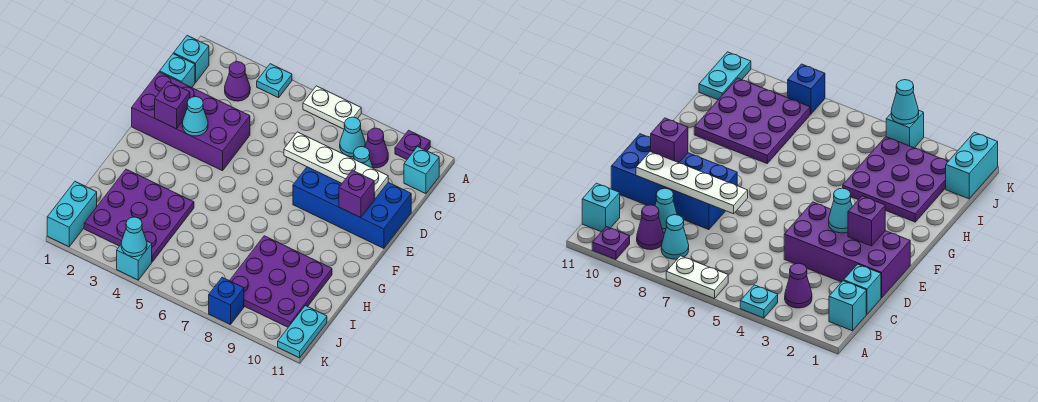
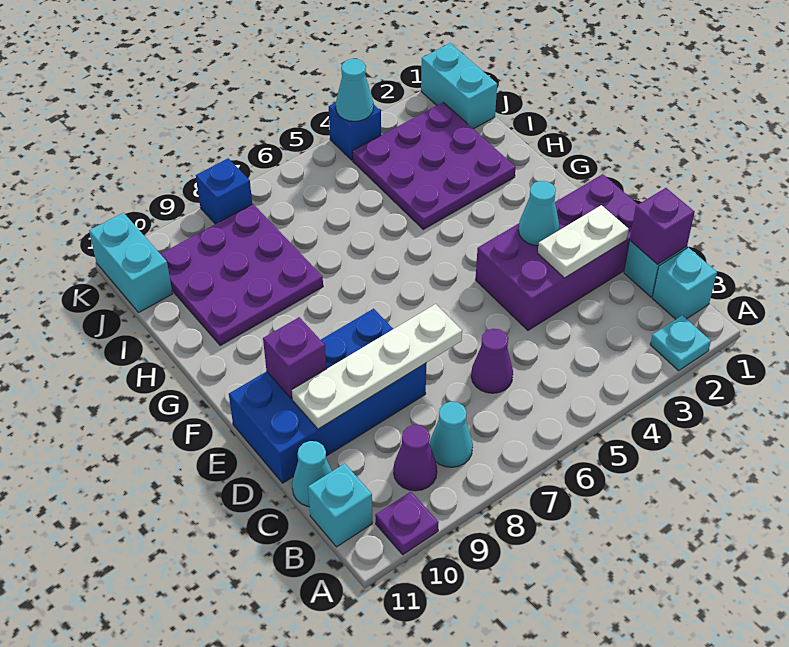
cyan plate A4 level 1 -> cyan plate A2 level 1
white plate A6:A7 level 1 -> white plate D2:D3 level 2
purple cone B3 level 1 -> purple cone C6 level 1
cyan cone C9 level 1 -> cyan cone C11 level 1
purple brick E2 level 2 -> purple brick C1 level 2
cyan plate J11:K11 level 1 -> cyan brick J11:K11 level 1
cyan brick K4 level 1 -> blue brick K4 level 1

